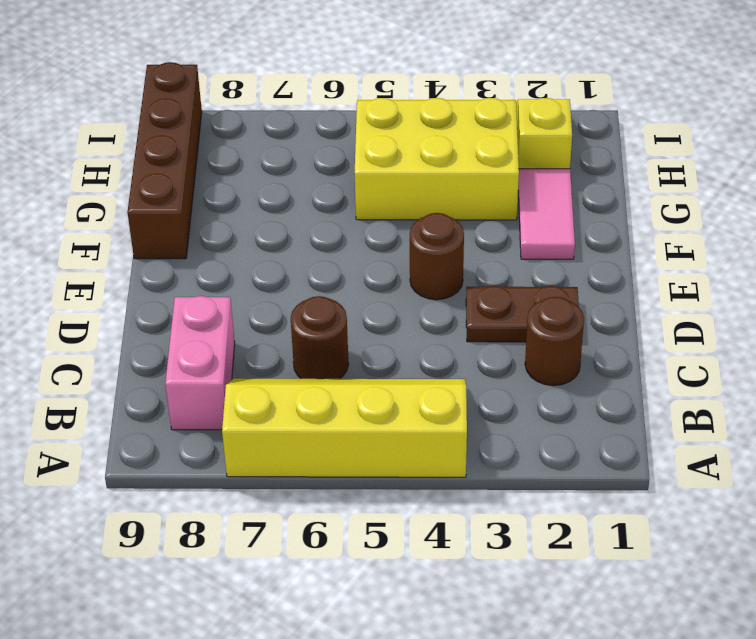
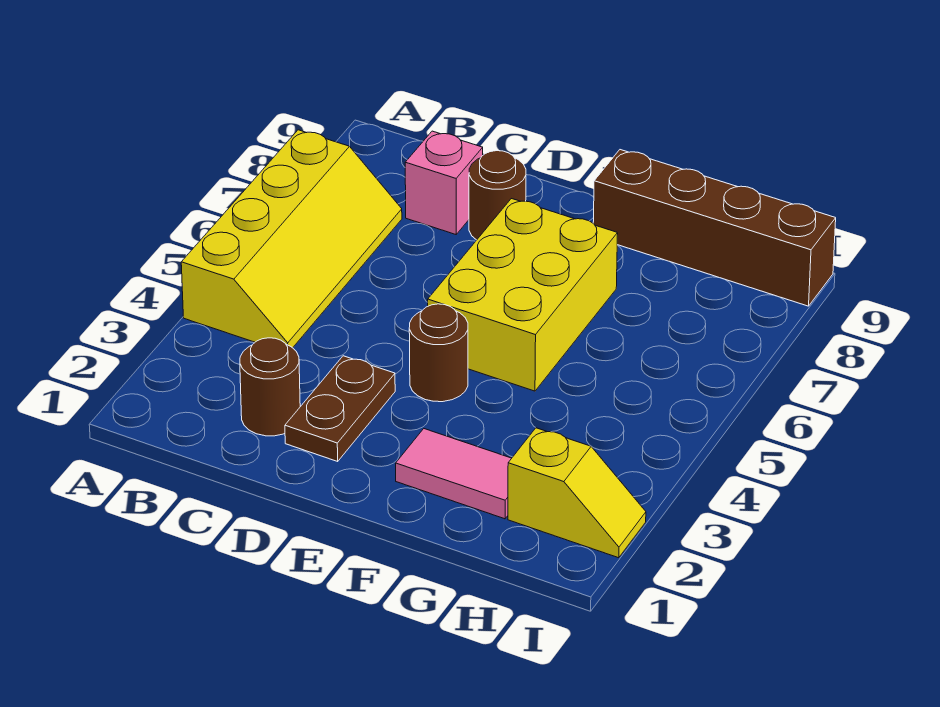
pink brick B8:C8 level 1 -> pink brick C8 level 1
brown round brick C6 level 1 -> brown round brick D8 level 1
yellow brick G3:H5 level 1 -> yellow brick E5:F7 level 1

